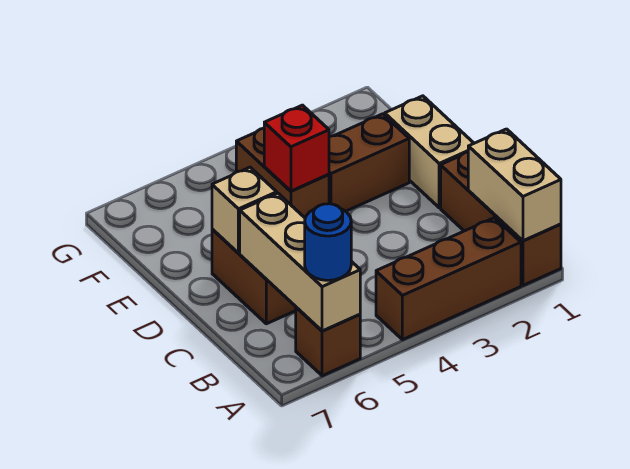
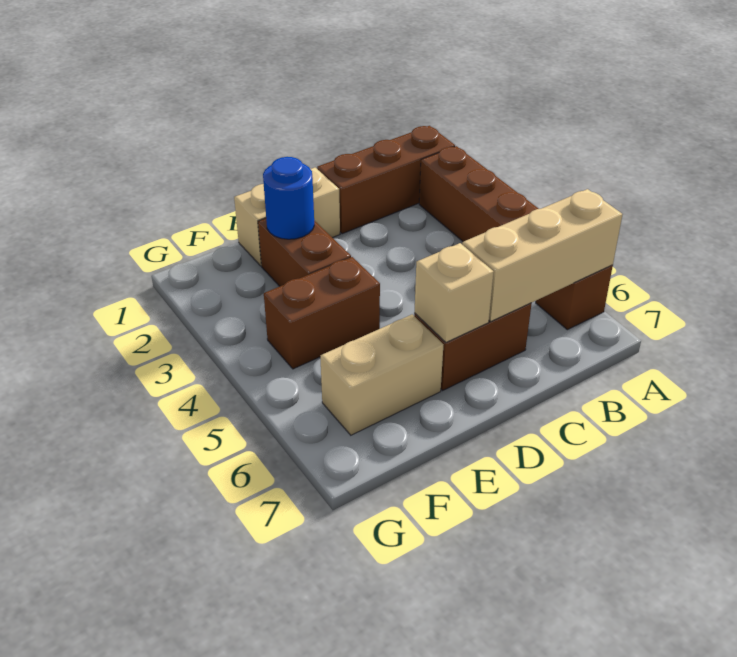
tan brick A1:B1 level 2 -> tan brick E6:F6 level 1
blue round brick A6 level 3 -> blue round brick E2 level 2
red brick E4 level 2 -> none

